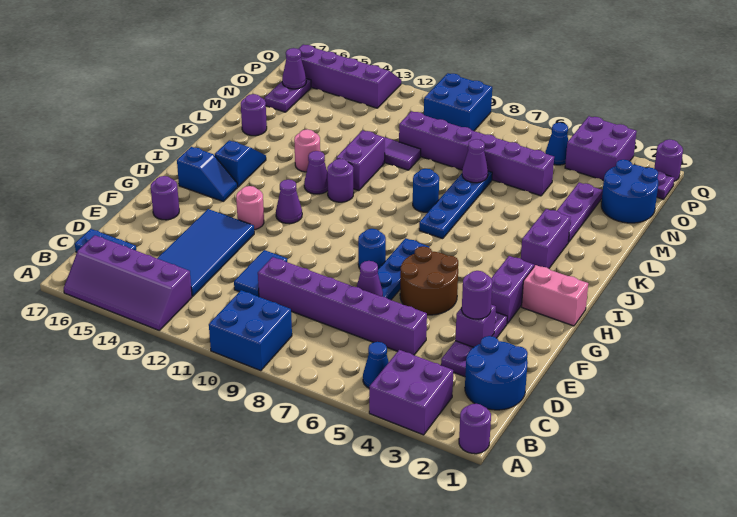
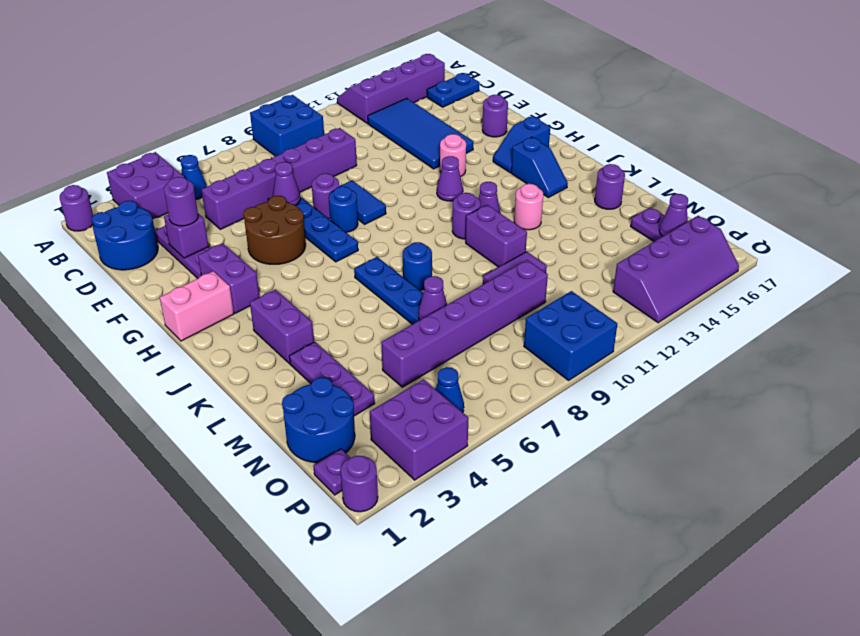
blue tile D11:E11 level 1 -> blue tile F9:G9 level 1
none -> purple round brick F8 level 1

